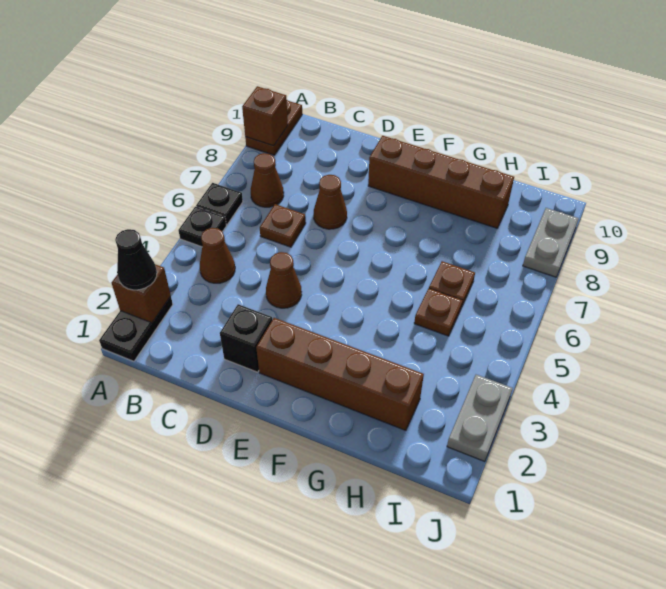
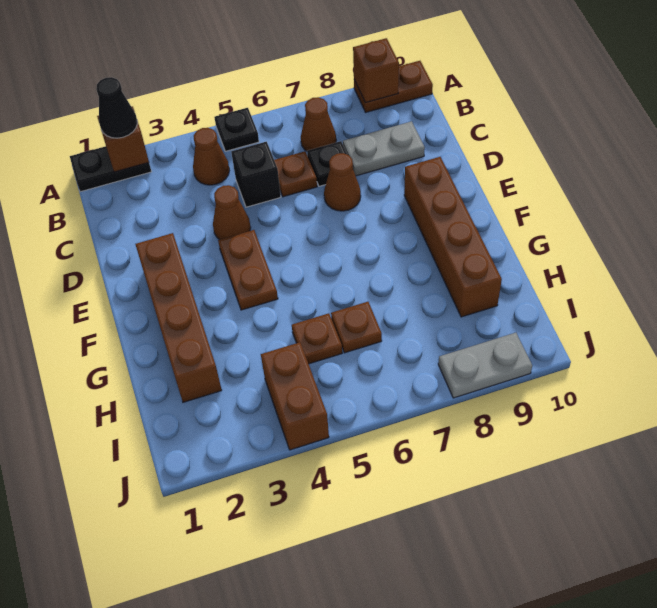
black plate A6 level 1 -> black plate C7 level 1
black brick D2 level 1 -> black brick C5 level 1
none -> brown plate E4:F4 level 1
none -> brown brick I4:J4 level 1
grey plate J2:J3 level 1 -> grey plate C8:C9 level 1

